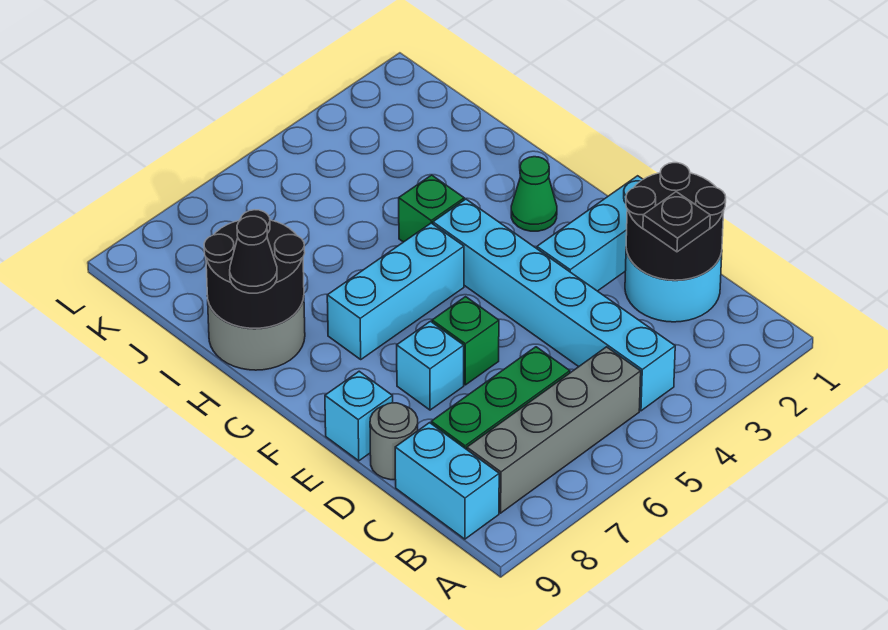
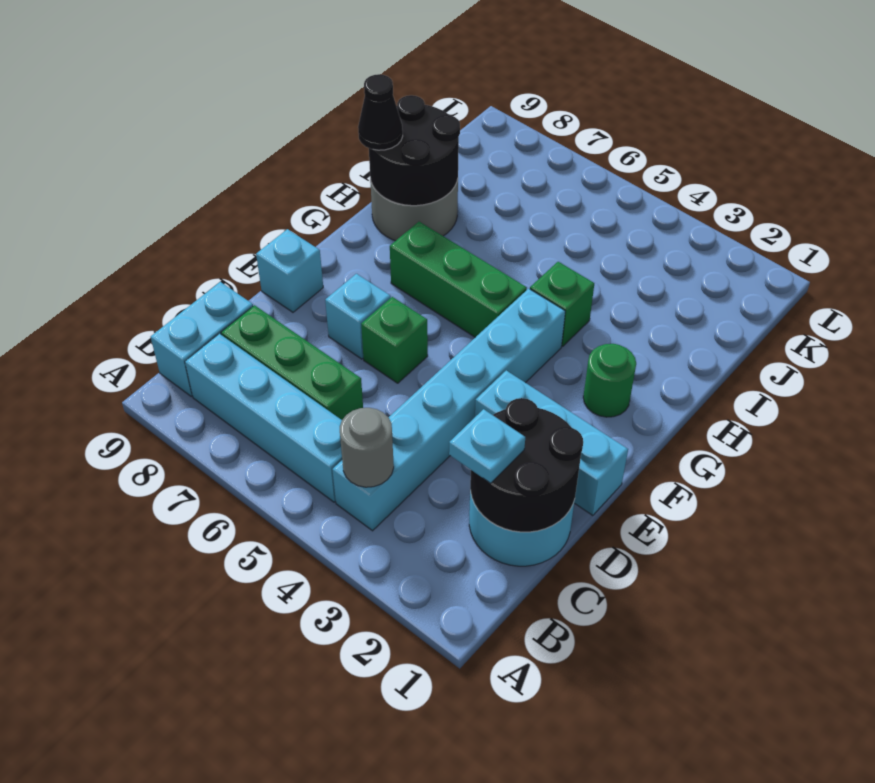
grey brick B5:B8 level 1 -> cyan brick B5:B8 level 1
black plate C2 level 3 -> cyan plate C2 level 3
grey round brick D9 level 1 -> grey round brick B4 level 2
green cone G2 level 1 -> green round brick G2 level 1
cyan brick G5:G7 level 1 -> green brick G5:G7 level 1

